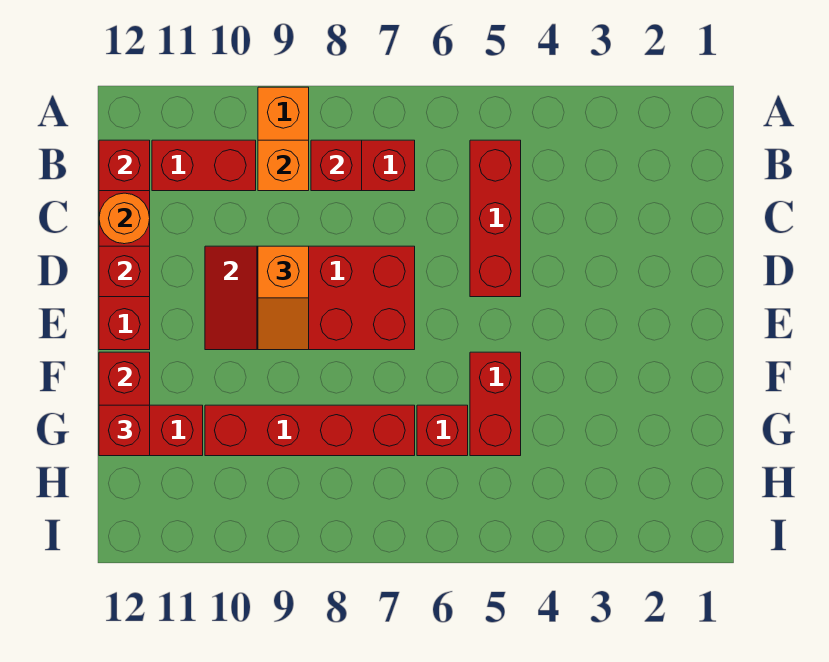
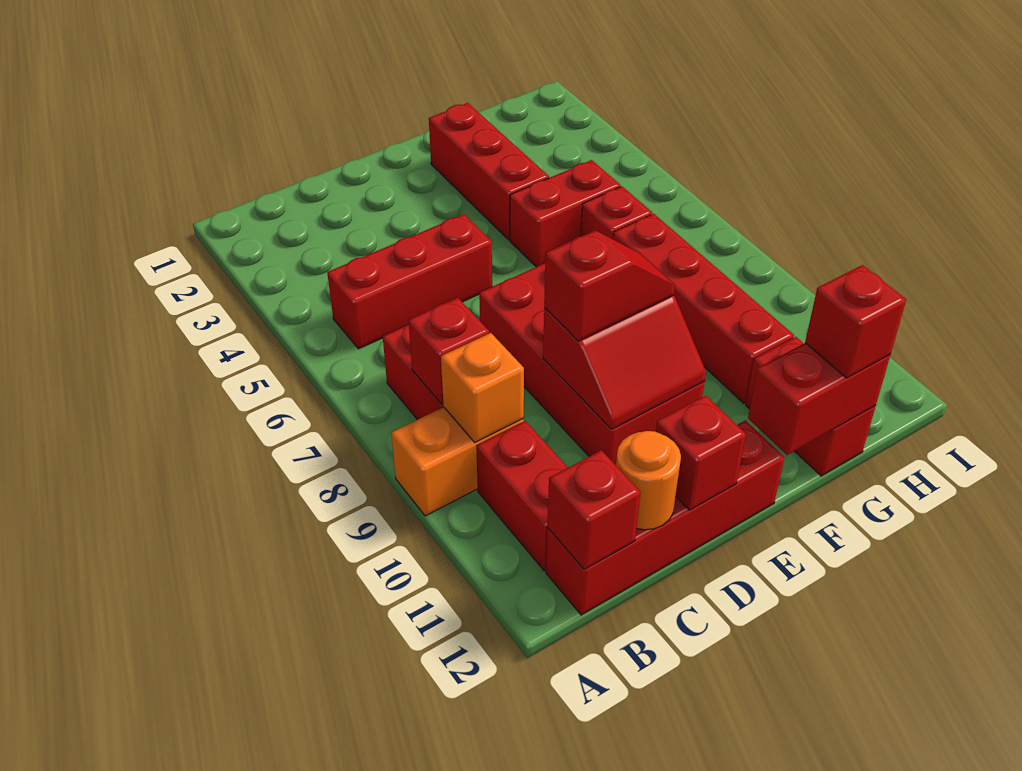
orange slope D9:E9 level 3 top D -> red slope D9:E9 level 3 top D
none -> red brick F2:F4 level 1

